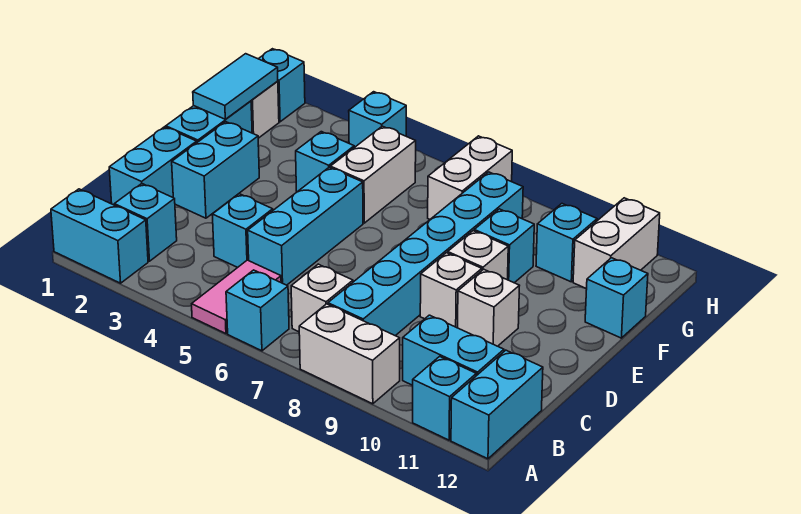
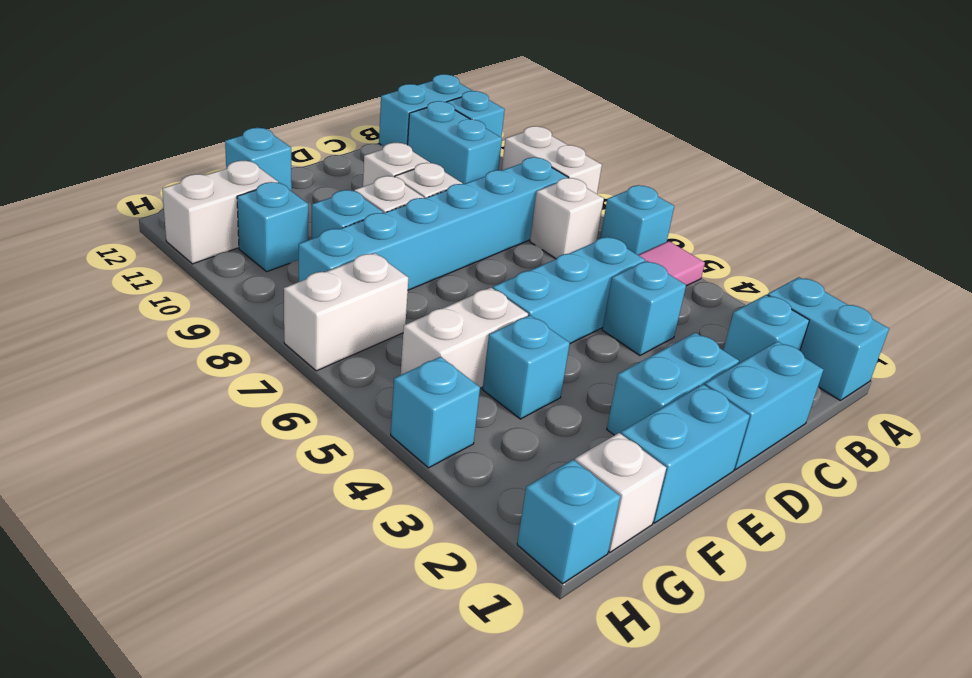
cyan tile F1:G1 level 2 -> none

